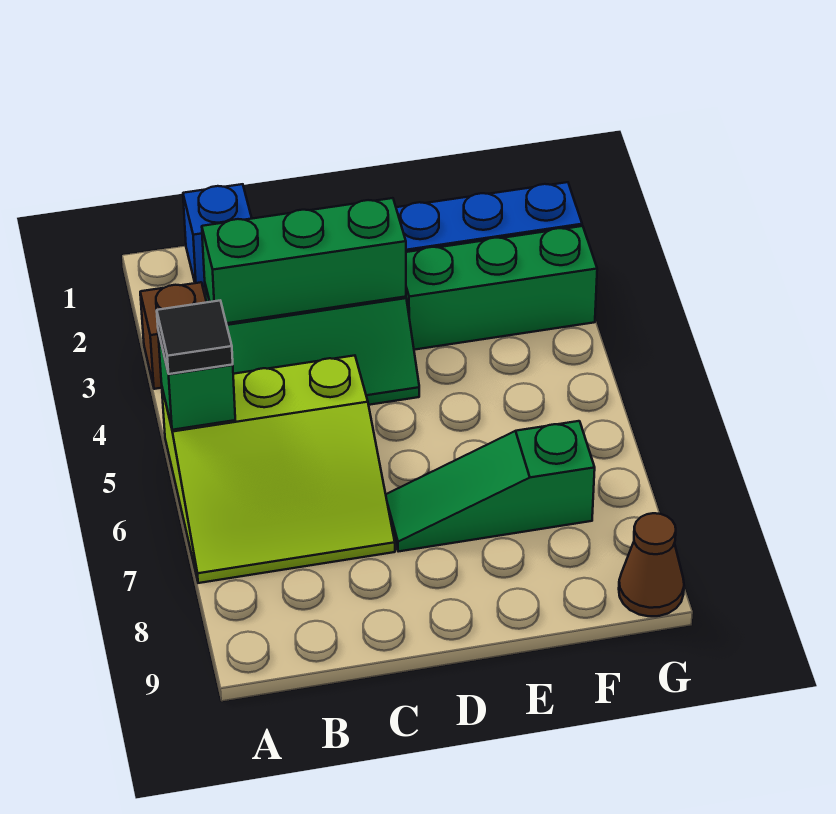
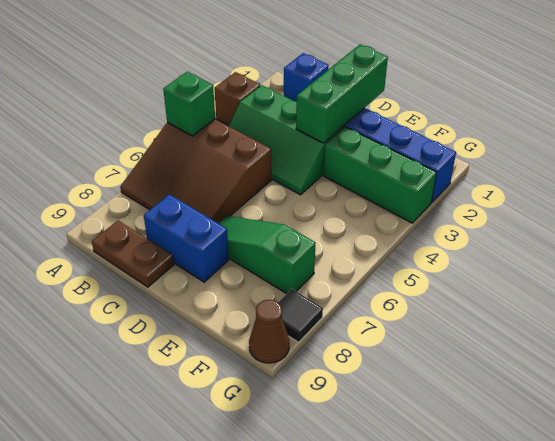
lime slope A5:C7 level 1 top 5 -> brown slope A5:C7 level 1 top 5
black tile A5 level 3 -> black tile G8 level 1
green brick B3:D3 level 2 -> green brick D1:D3 level 2
none -> brown plate B9:C9 level 1
none -> blue brick C8:D8 level 1

